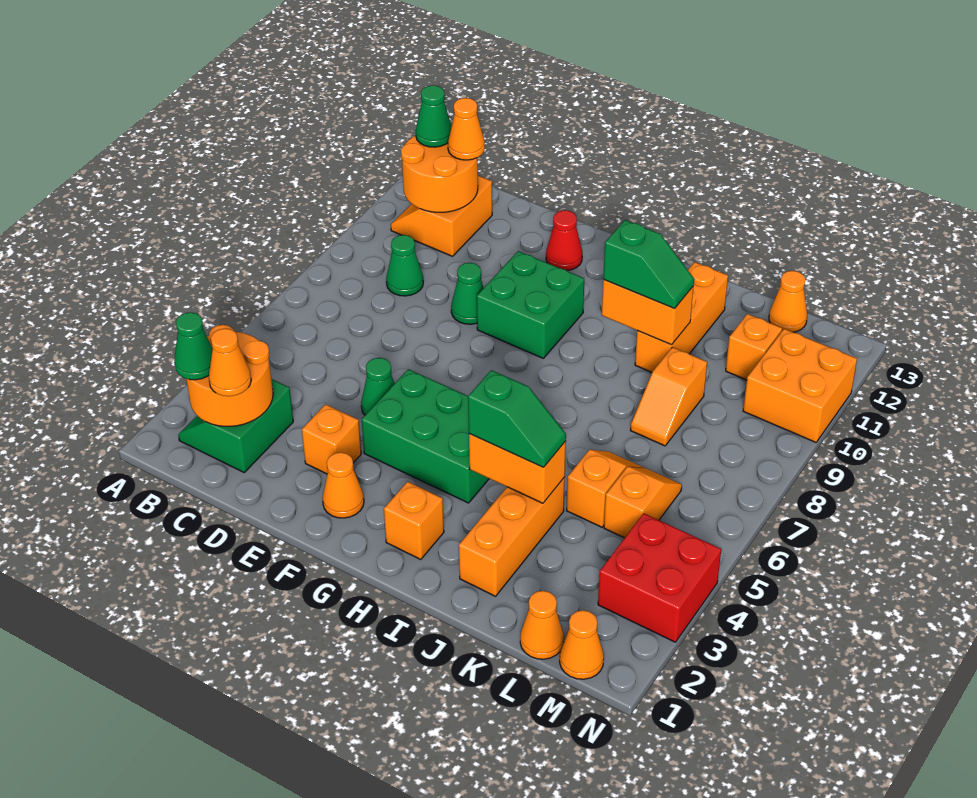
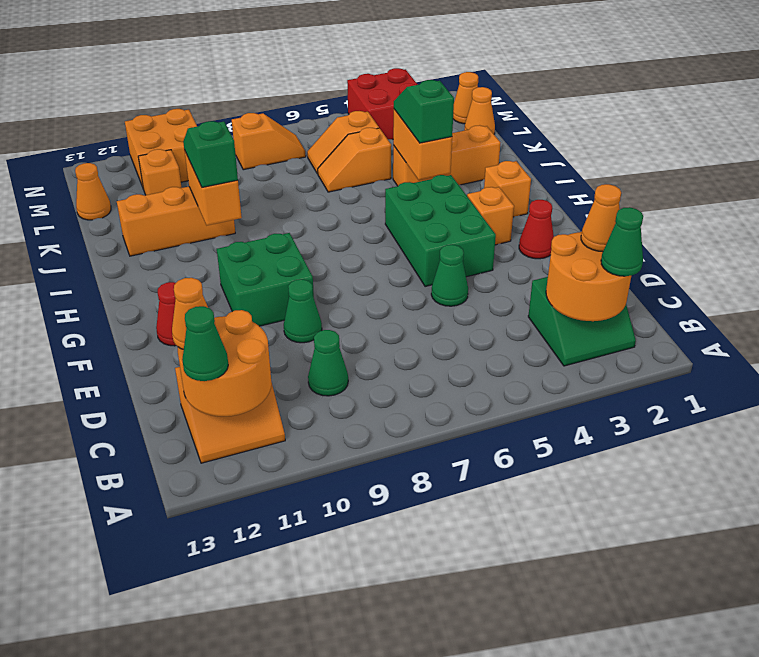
orange brick E3 level 1 -> orange brick G3 level 1
orange cone F2 level 1 -> red cone F2 level 1
orange slope K8:K9 level 1 top 9 -> orange slope M7:M8 level 1 top 8

